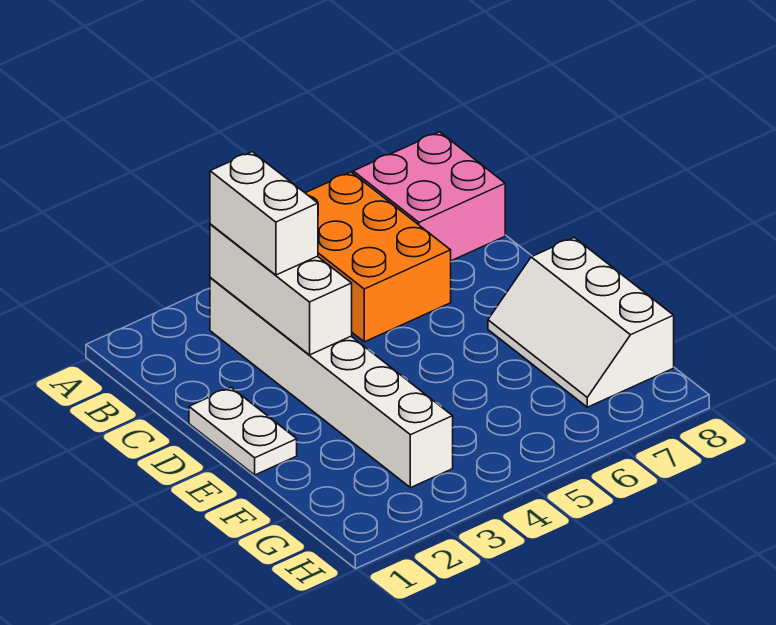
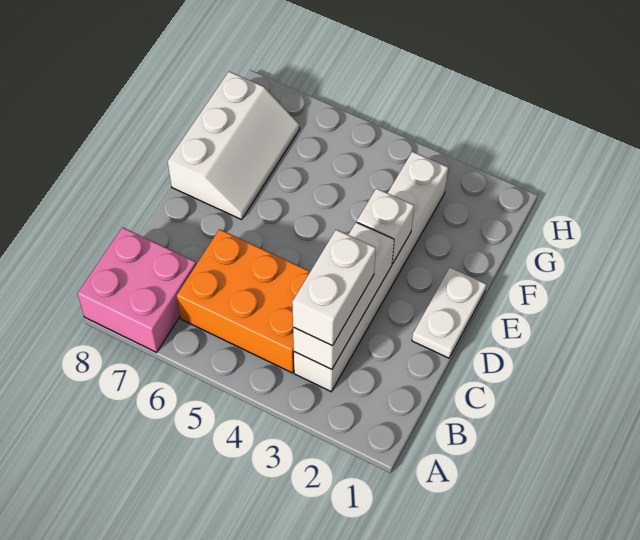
orange brick A5:C6 level 1 -> orange brick B4:C6 level 1
none -> white brick E3 level 2

